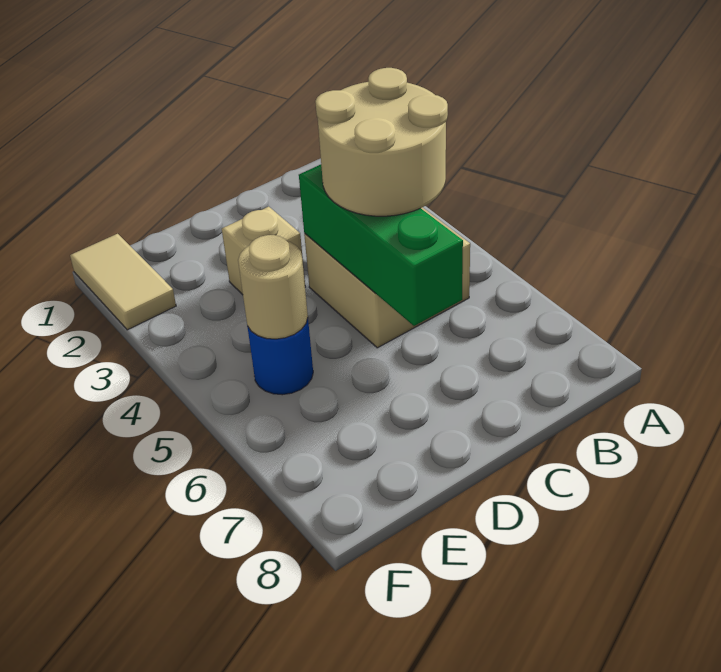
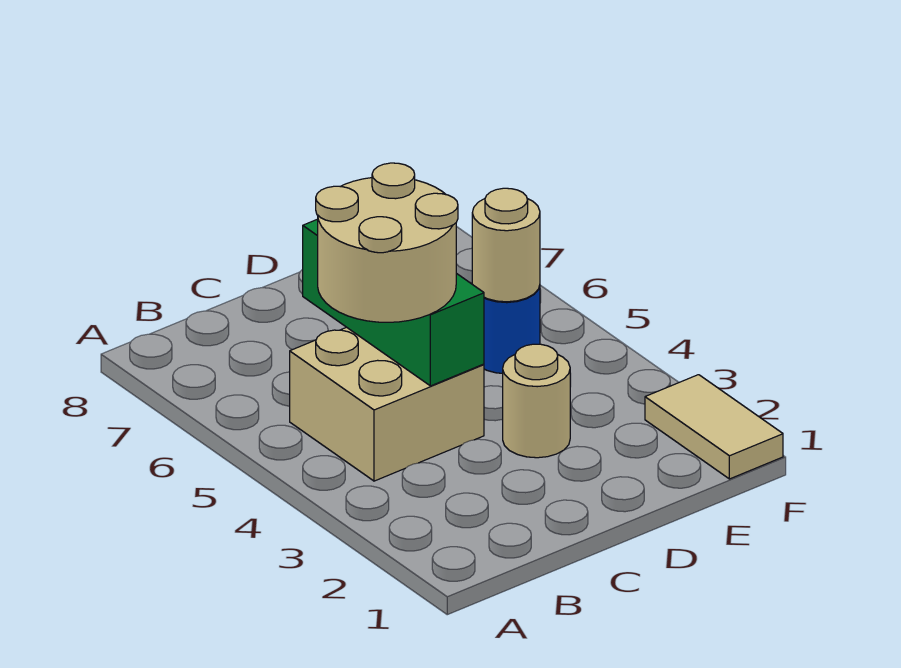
tan brick D3 level 1 -> tan round brick D3 level 1

